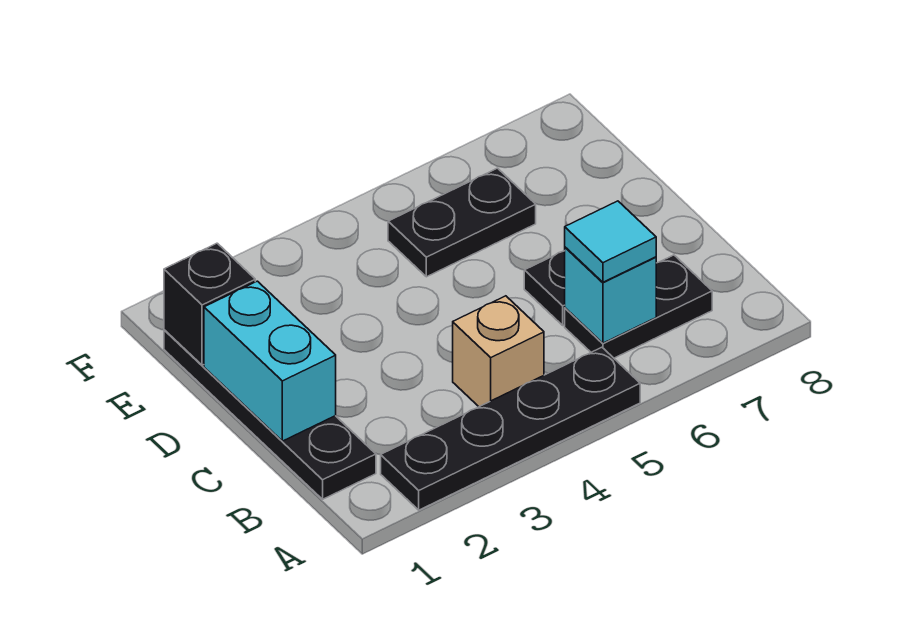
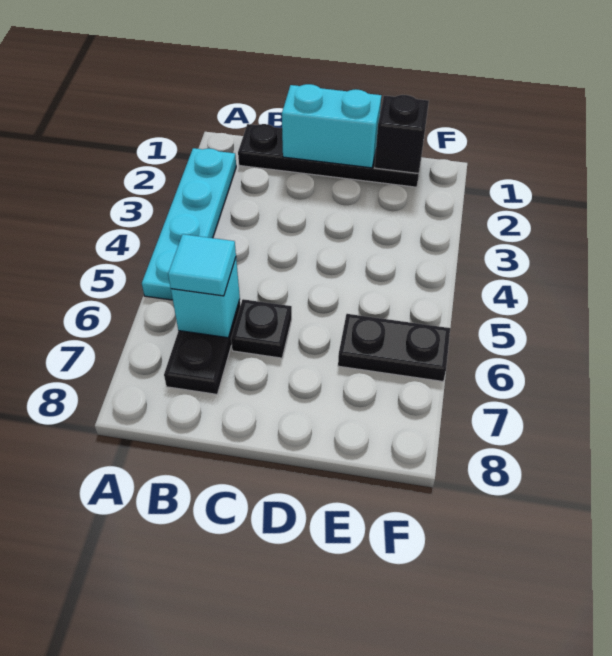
black plate A2:A5 level 1 -> cyan plate A2:A5 level 1
tan brick B4 level 1 -> none
black plate E5:E6 level 1 -> black plate E6:F6 level 1

